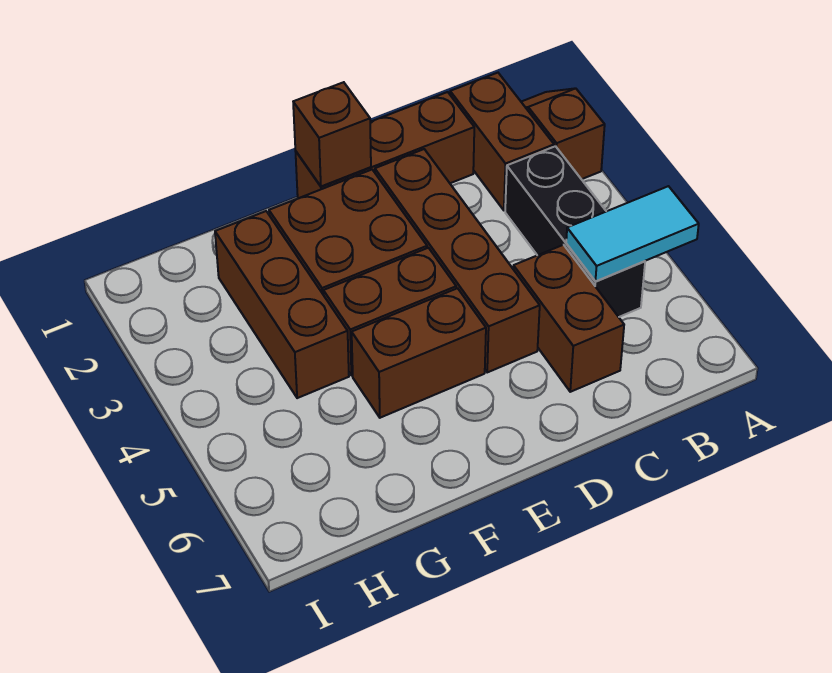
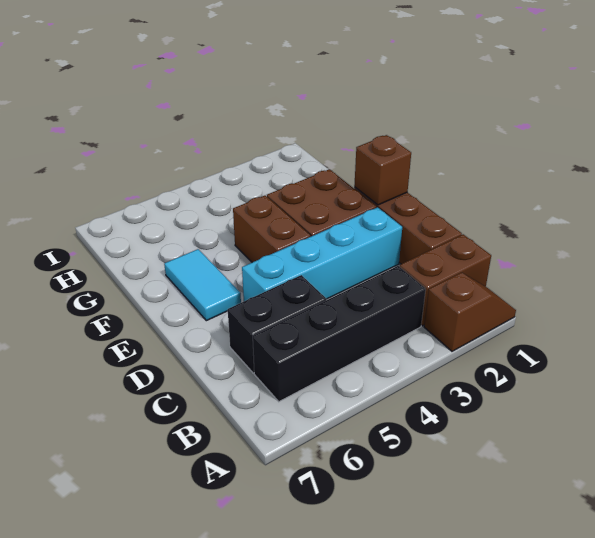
cyan tile A5:B5 level 2 -> cyan tile E6:F6 level 1
black brick B3:B5 level 1 -> black brick B3:B6 level 1
brown brick C5:C6 level 1 -> black brick C5:C6 level 1
brown brick D2:D5 level 1 -> cyan brick D2:D5 level 1
brown brick E5:F5 level 1 -> none
brown brick G2:G4 level 1 -> none

